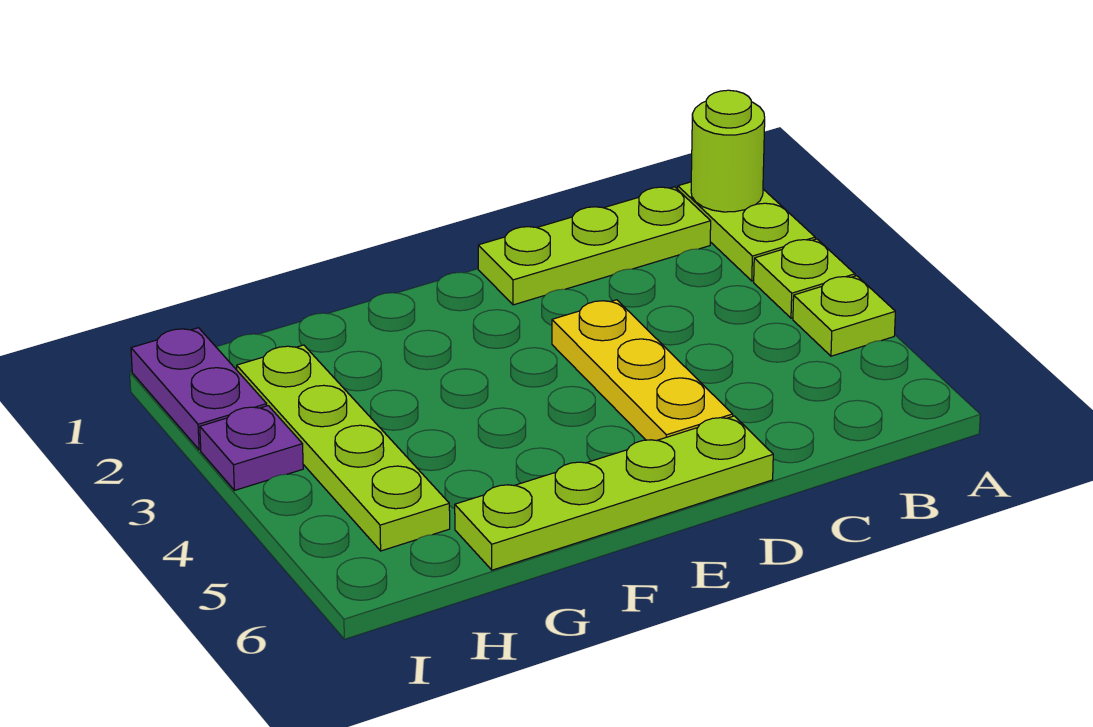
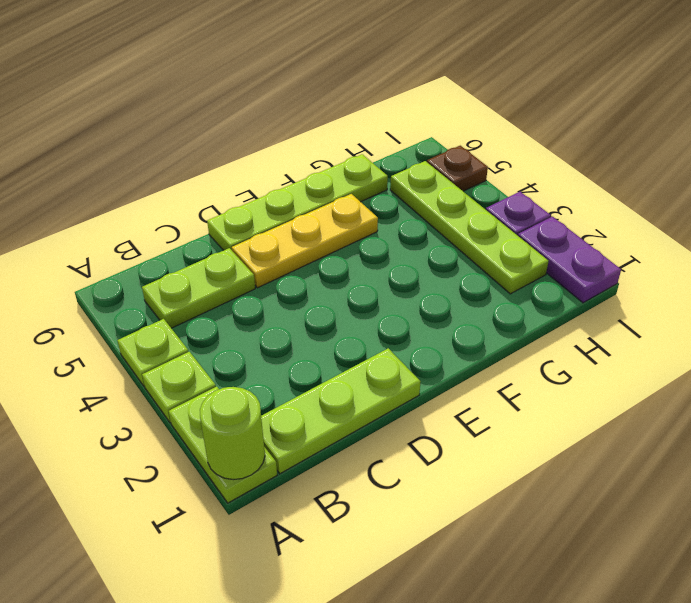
none -> lime plate B5:C5 level 1
yellow plate D3:D5 level 1 -> yellow plate D5:F5 level 1
none -> brown plate I5 level 1

